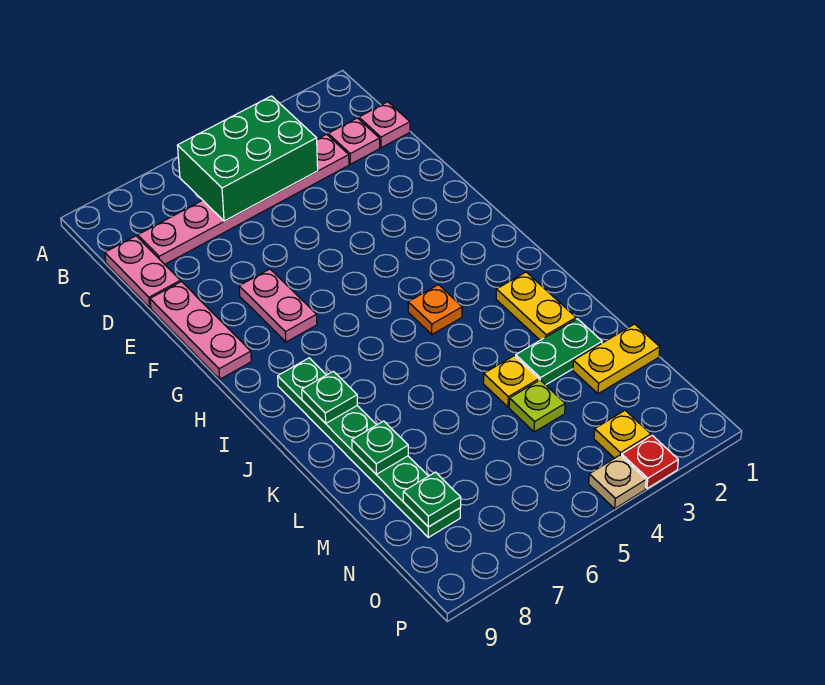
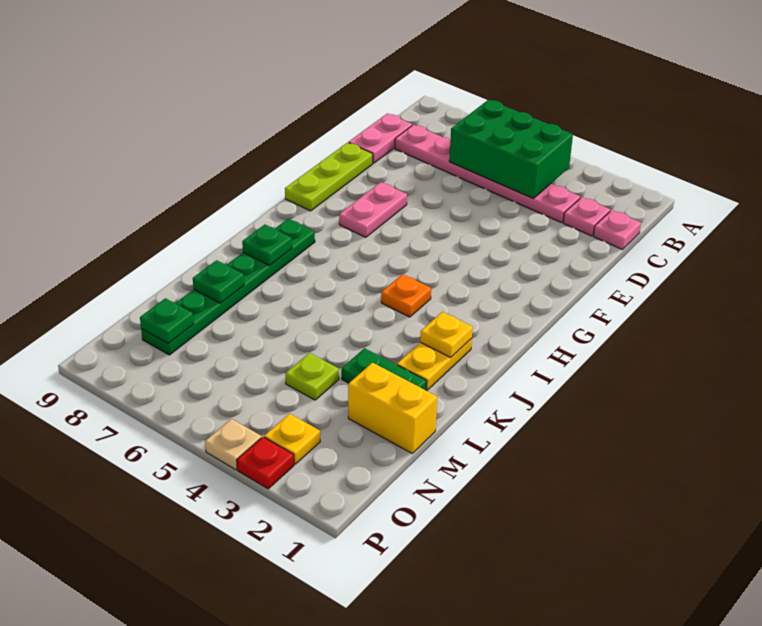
pink plate E9:G9 level 1 -> lime plate E9:G9 level 1
yellow plate L4 level 1 -> yellow plate J2 level 2
yellow plate M1:M2 level 1 -> yellow brick M1:M2 level 1

